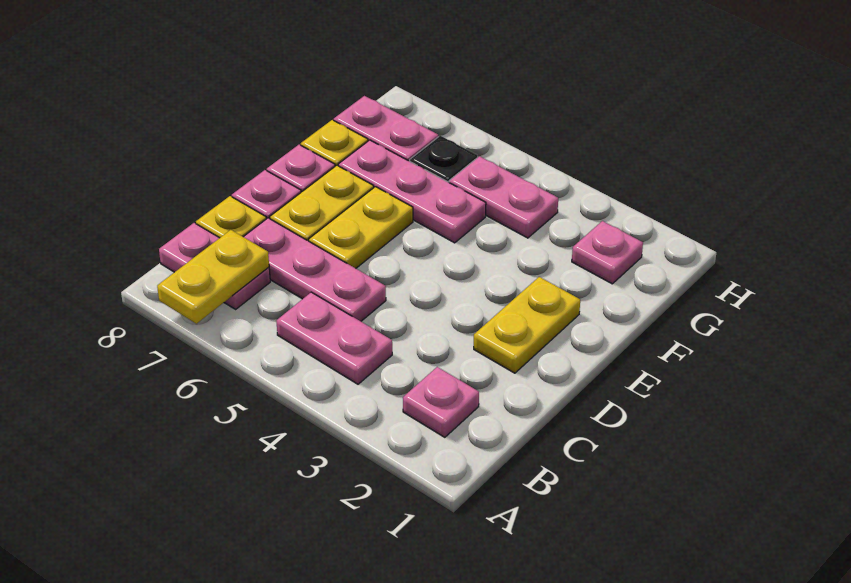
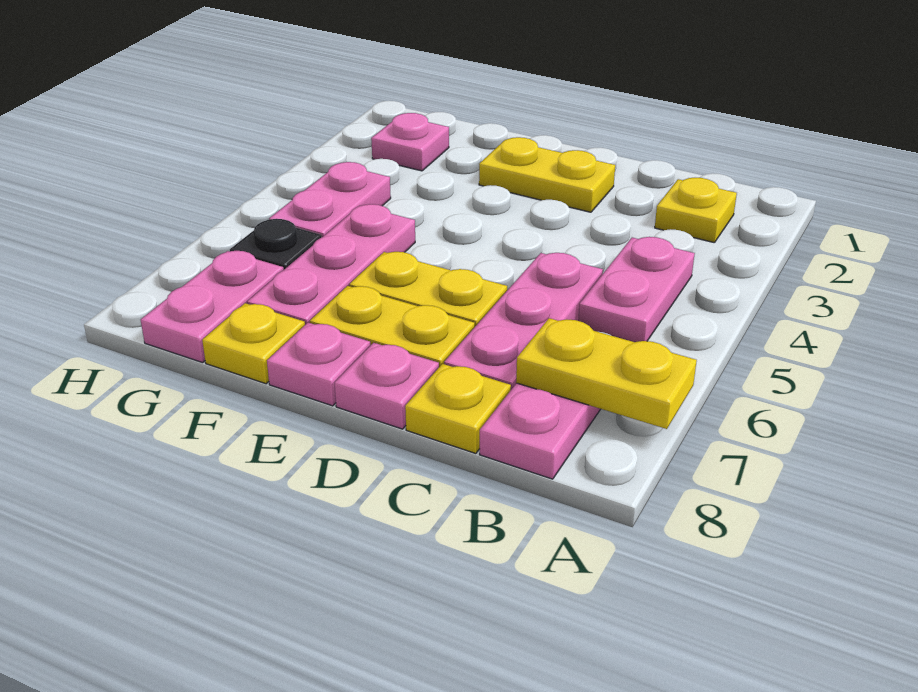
pink plate B2 level 1 -> yellow plate B2 level 1

